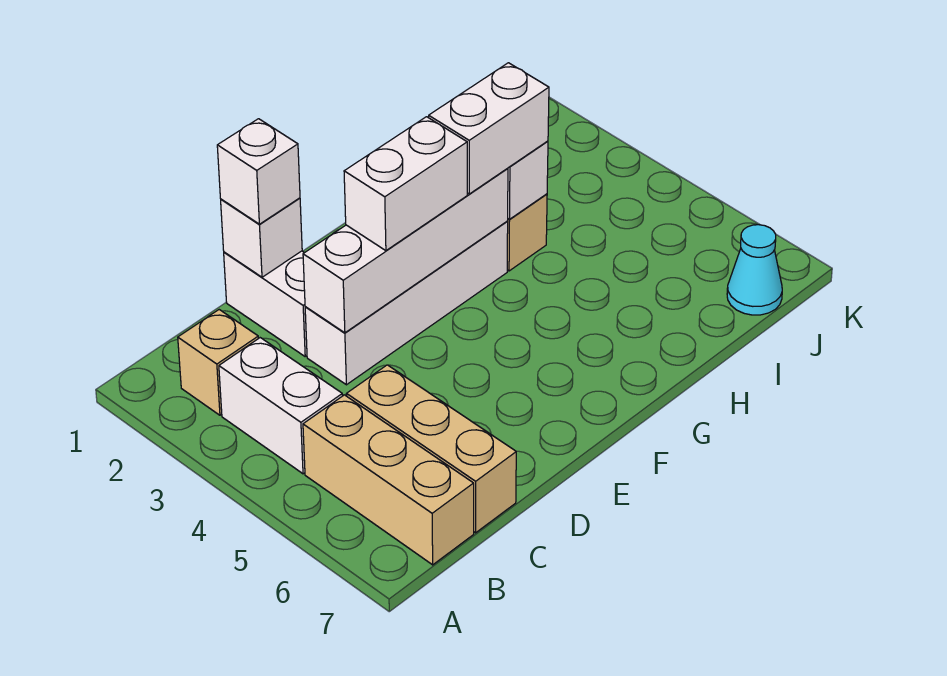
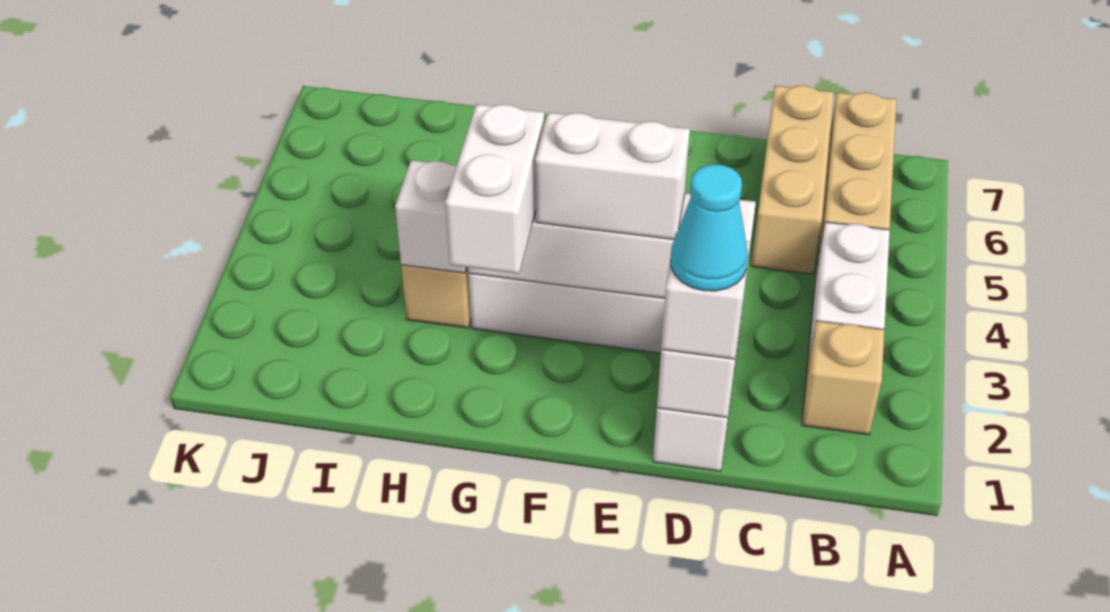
white brick G3:H3 level 3 -> white brick G2:G3 level 3
cyan cone J7 level 1 -> cyan cone D1 level 4

